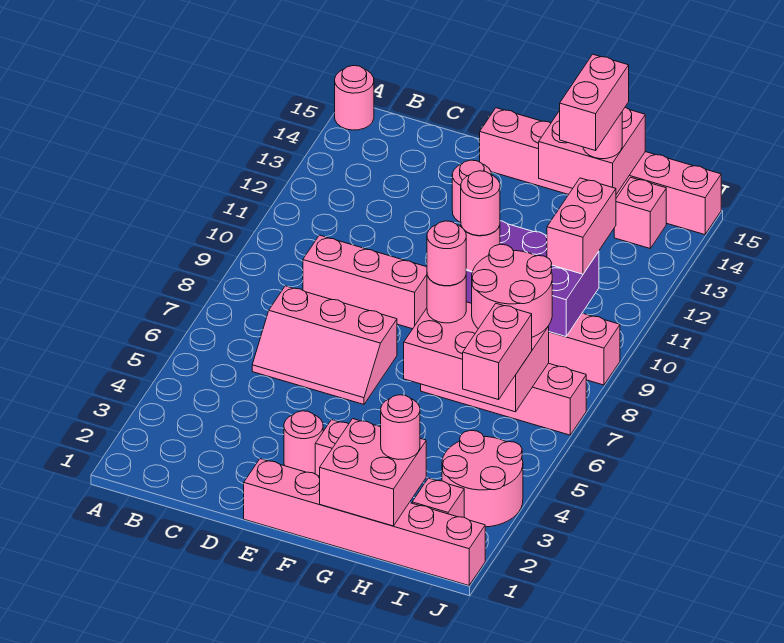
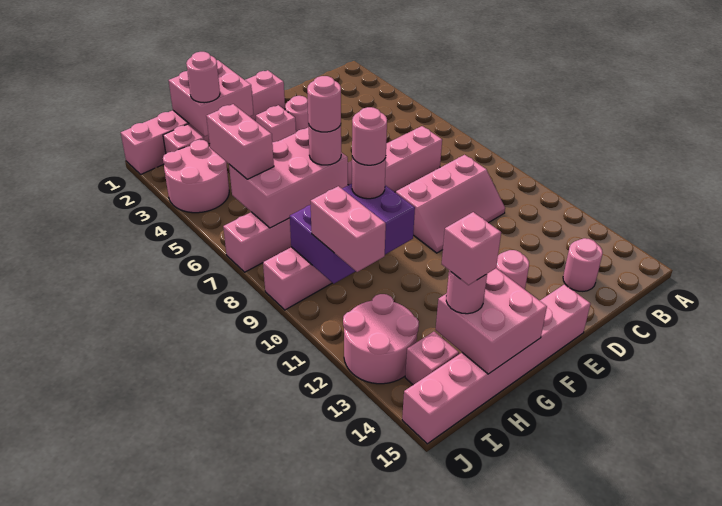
pink round brick A15 level 1 -> pink round brick C14 level 1
pink round brick H7:I8 level 3 -> pink round brick I12:J13 level 1
pink brick H13:H14 level 4 -> pink brick H14 level 4

